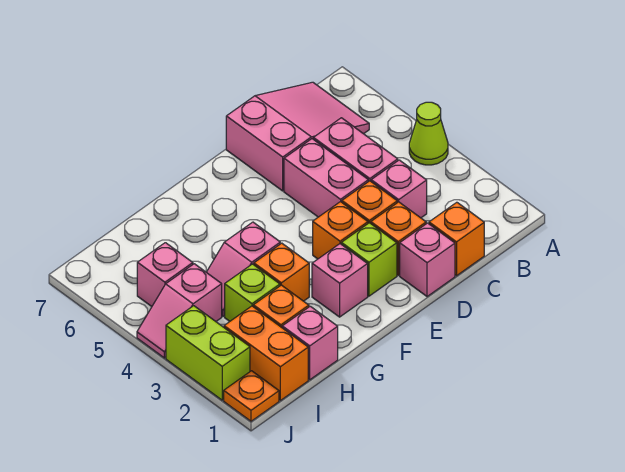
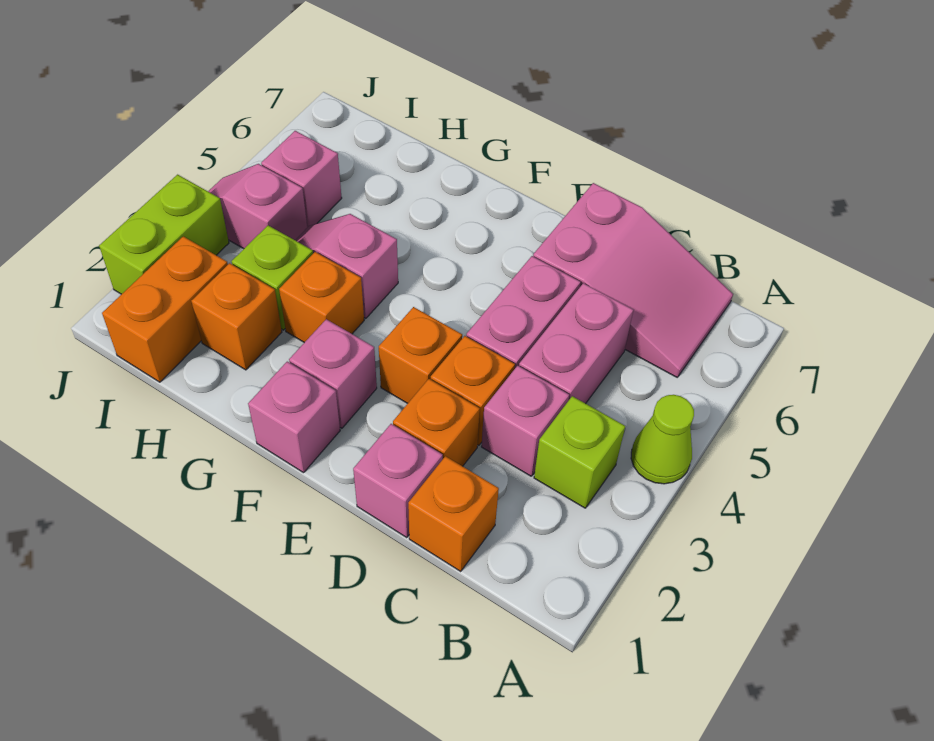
lime brick E2 level 1 -> lime brick B3 level 1
pink brick H1 level 1 -> pink brick F1 level 1
orange plate J1 level 1 -> none

